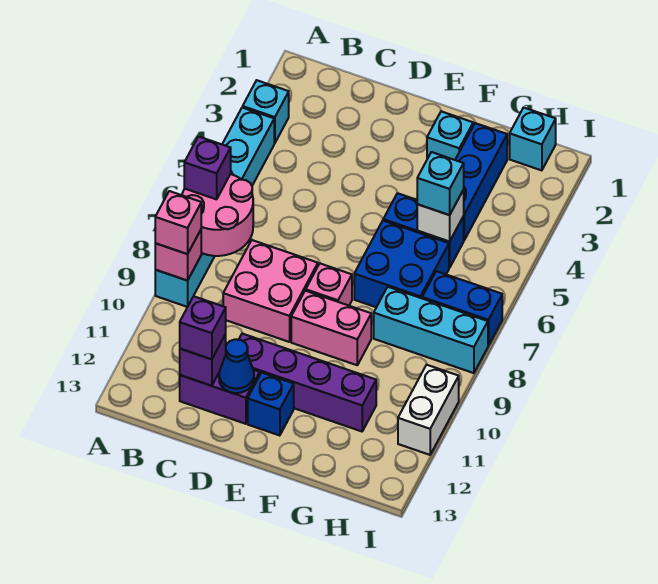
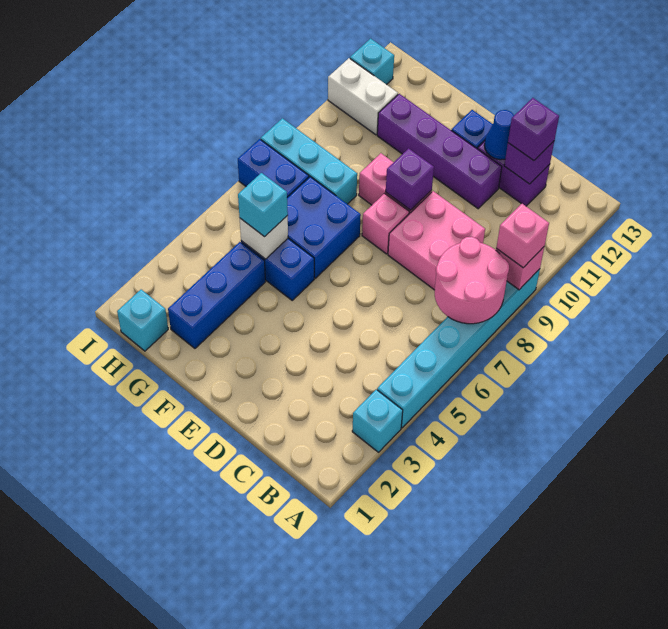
purple brick A7 level 3 -> purple brick E9 level 2
cyan brick F2 level 1 -> cyan brick I12 level 1
white brick I10:I11 level 1 -> white brick H11:I11 level 1

